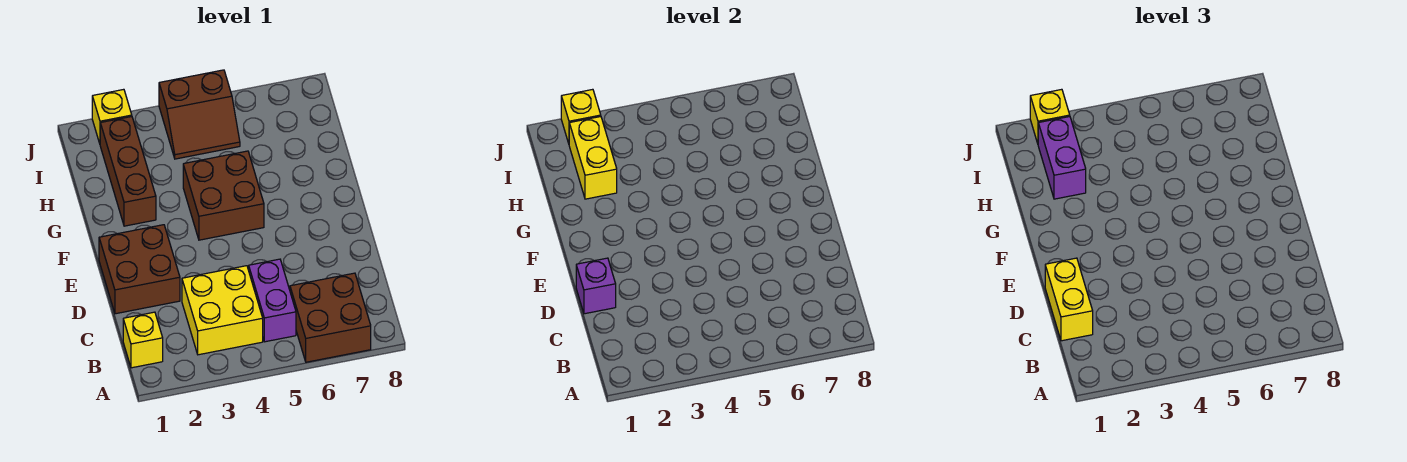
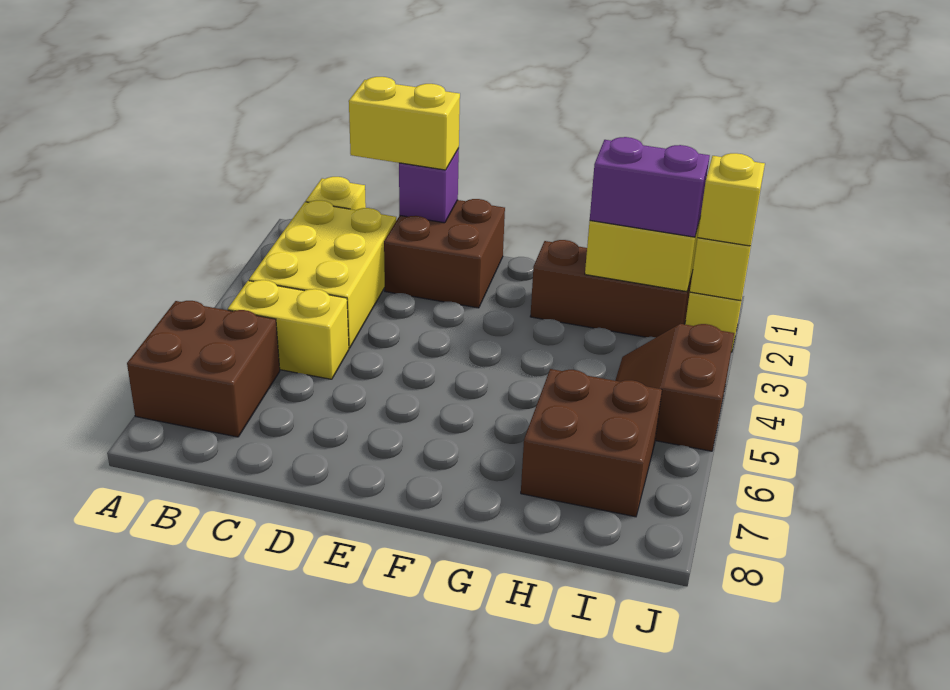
yellow brick B3:C4 level 1 -> yellow brick B2:C4 level 1
purple brick B5:C5 level 1 -> yellow brick B5:C5 level 1
brown brick F4:G5 level 1 -> brown brick H6:I7 level 1

